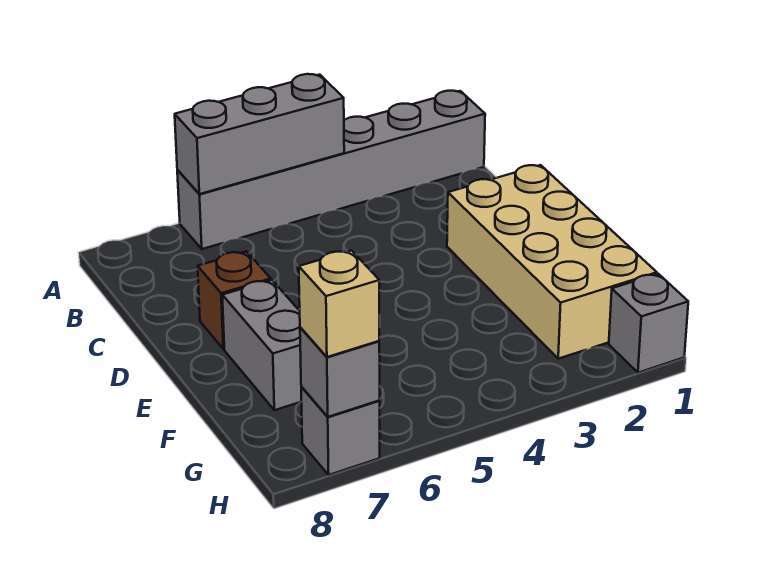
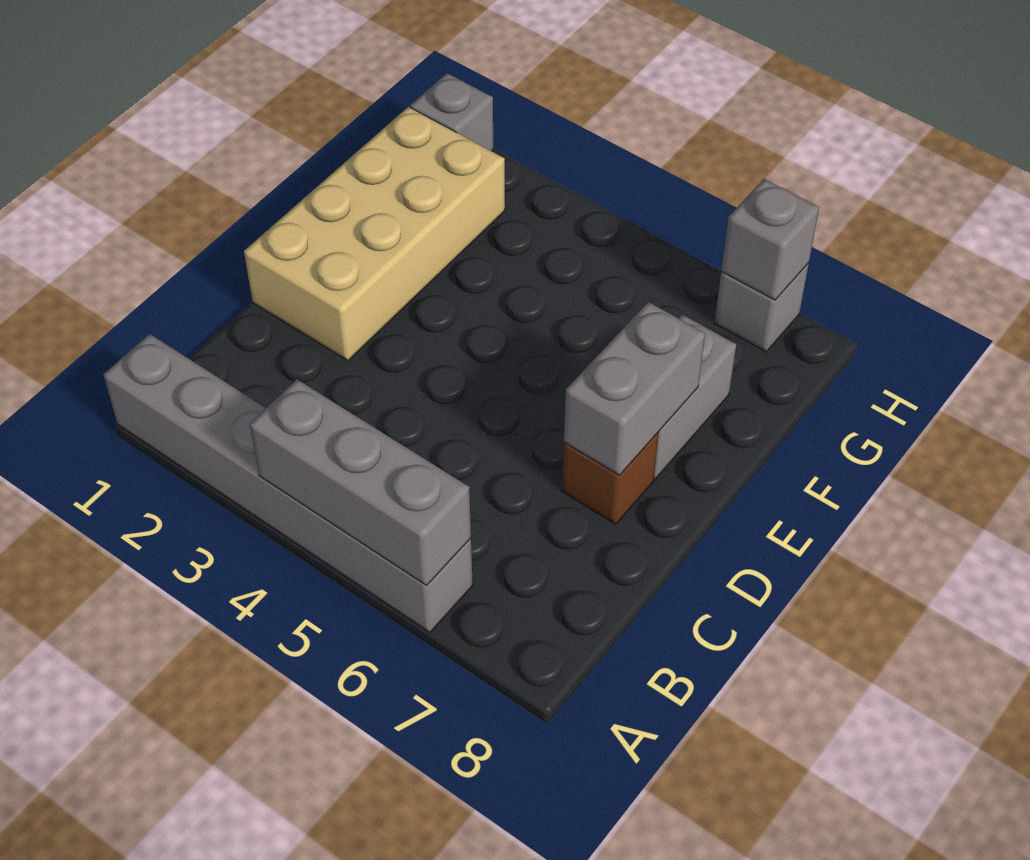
none -> grey brick D7:E7 level 2
tan brick H7 level 3 -> none

